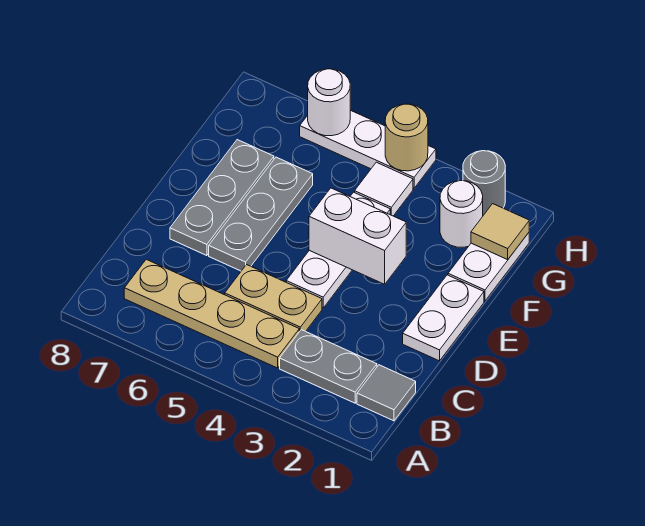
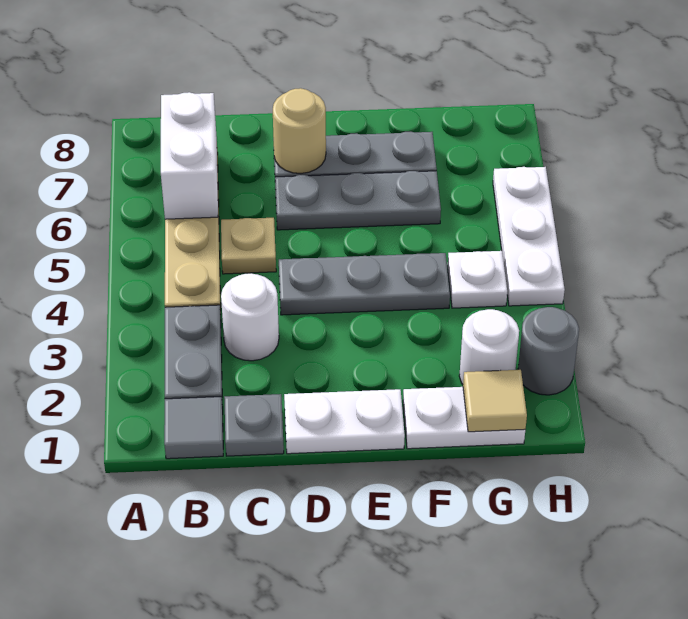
none -> grey plate C1 level 1
tan plate C4:C5 level 1 -> tan plate C5 level 1
white plate D4:F4 level 1 -> grey plate D4:F4 level 1
white brick E3:E4 level 2 -> white brick B6:B7 level 2
white tile G4 level 1 -> white plate G4 level 1
tan round brick H4 level 2 -> tan round brick D7 level 2
white round brick H6 level 2 -> white round brick C3 level 1

